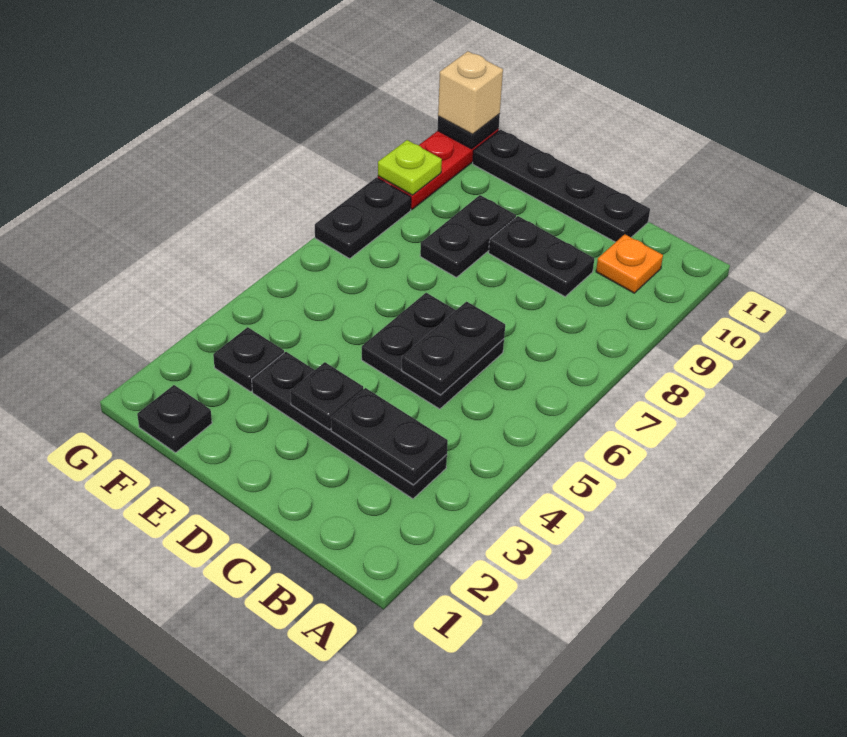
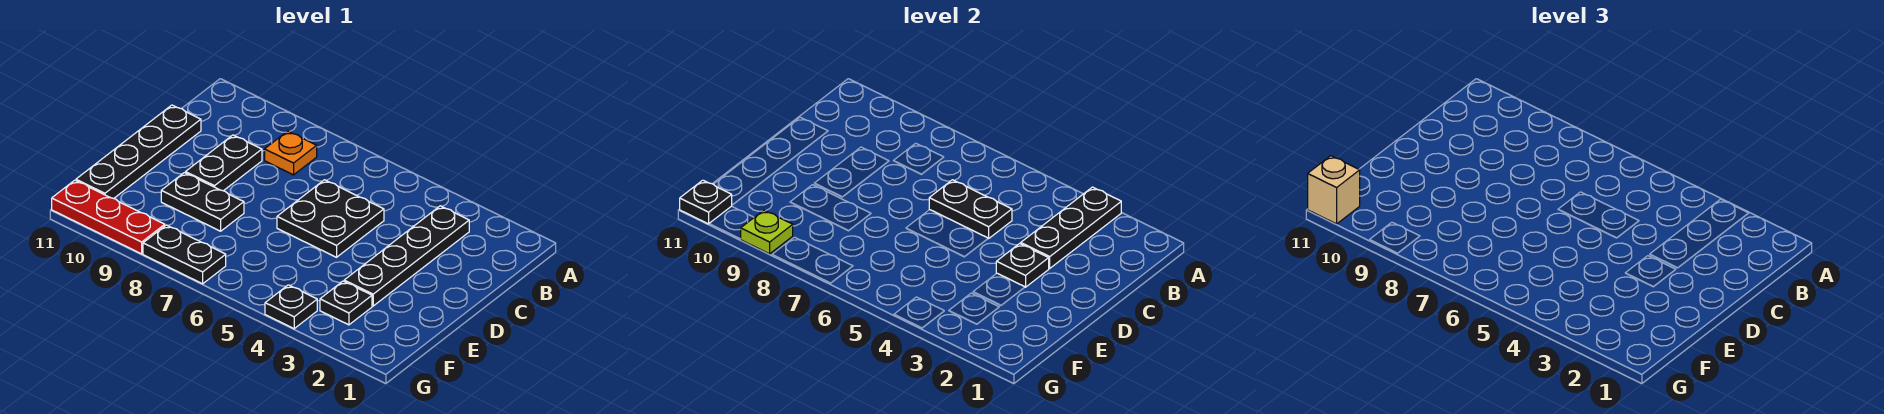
black plate B3:C3 level 2 -> black plate A3:C3 level 2
orange plate B10 level 1 -> orange plate B8 level 1
black plate F1 level 1 -> black plate G4 level 1

